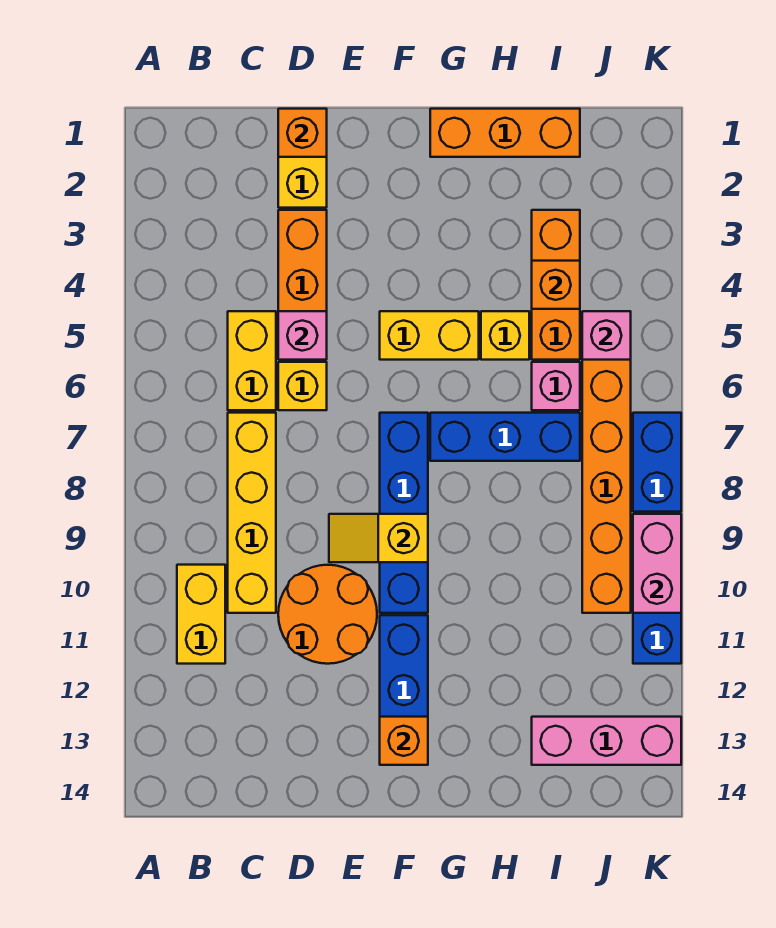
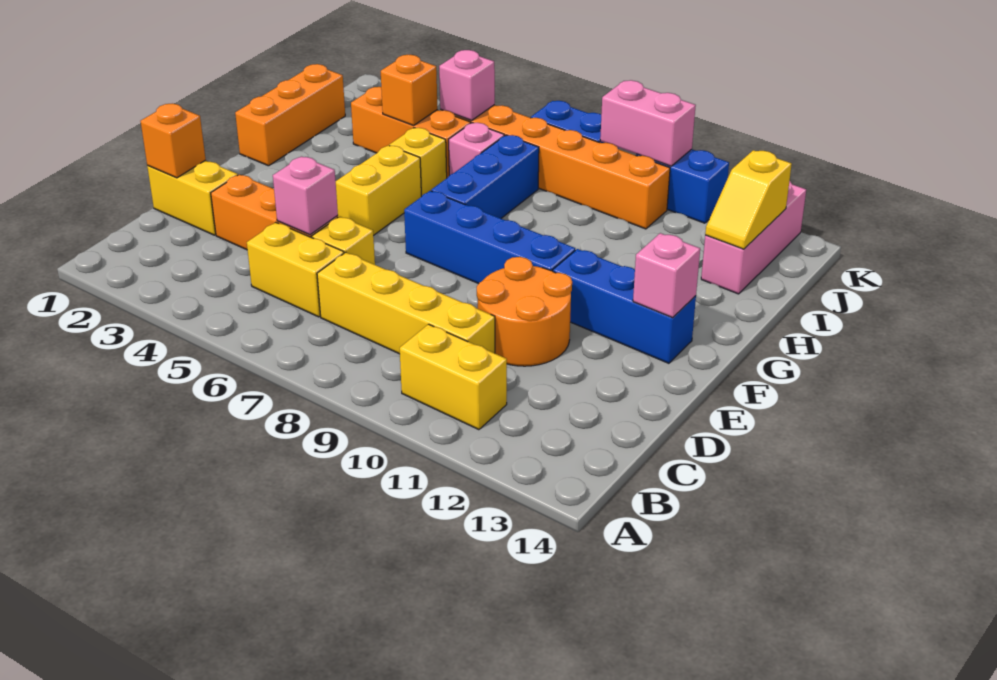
yellow slope E9:F9 level 2 top F -> yellow slope I13:J13 level 2 top J
orange brick F13 level 2 -> pink brick F13 level 2

